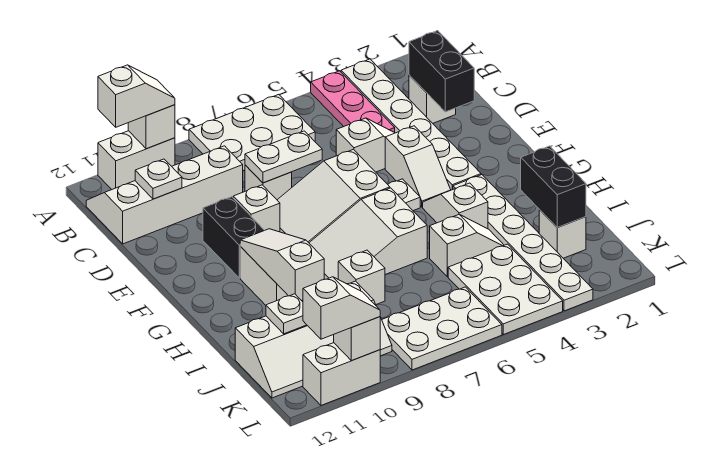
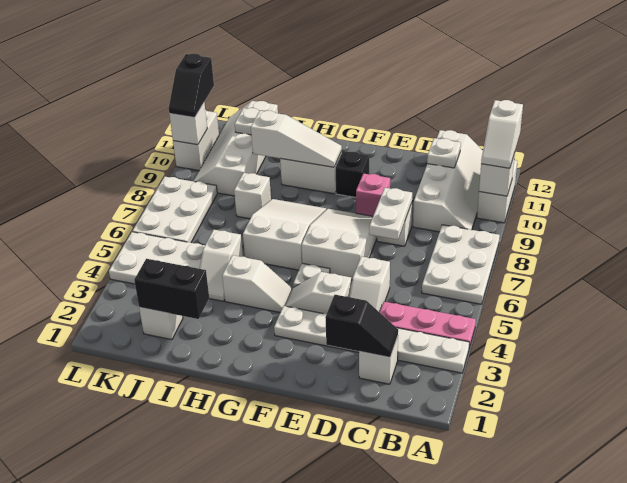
black brick C2:D2 level 2 -> black slope C2:D2 level 2 top D
white brick E9 level 1 -> pink brick E9 level 1
black brick E10:F10 level 1 -> black brick F10 level 1
white plate G3:L3 level 1 -> none
white slope L10:L11 level 3 top 11 -> black slope L10:L11 level 3 top 11

